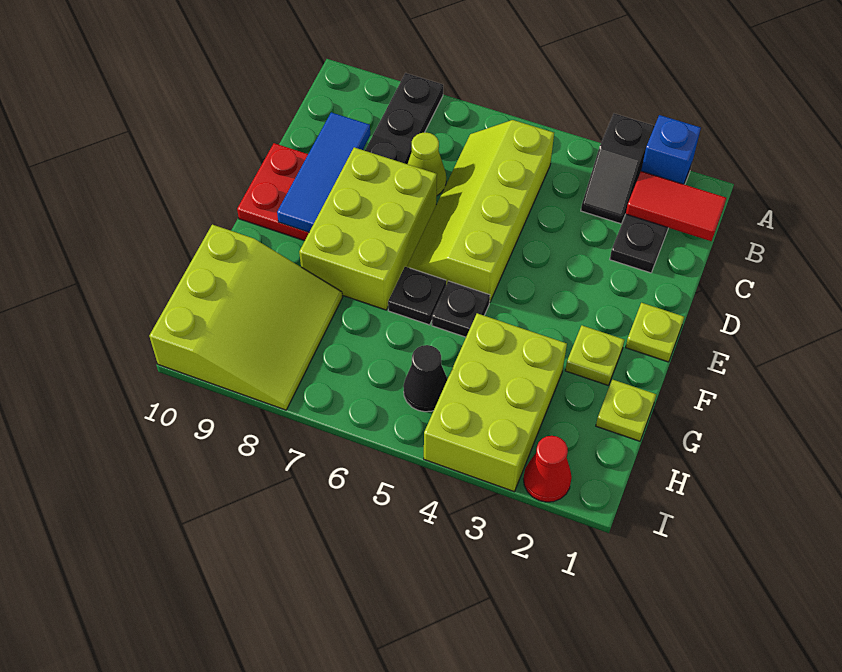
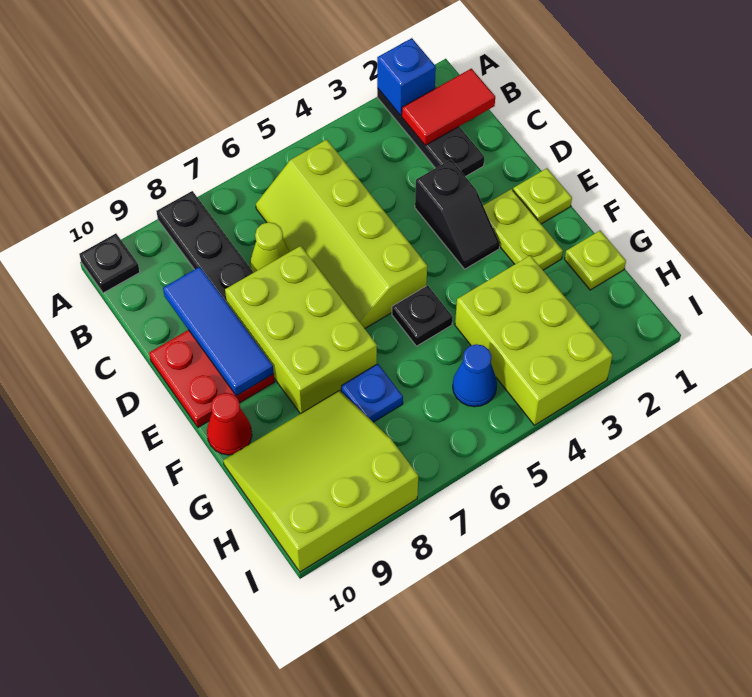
black slope A3:B3 level 1 top A -> black slope D3:E3 level 1 top D
lime plate F2 level 1 -> lime plate E2:F2 level 1
black plate F6 level 1 -> black plate A10 level 1
none -> blue plate G7 level 1
lime slope G8:I10 level 1 top 10 -> lime slope G8:I10 level 1 top I
black cone H5 level 1 -> blue cone H5 level 1
red cone I2 level 1 -> red cone F10 level 1

